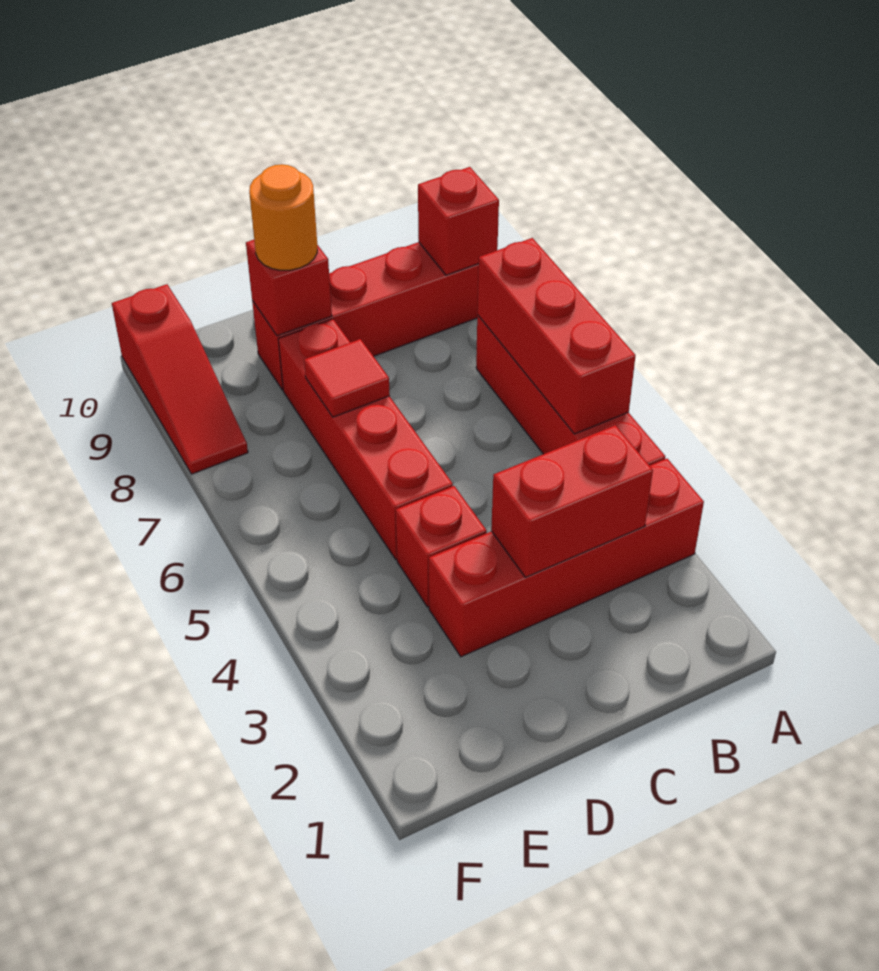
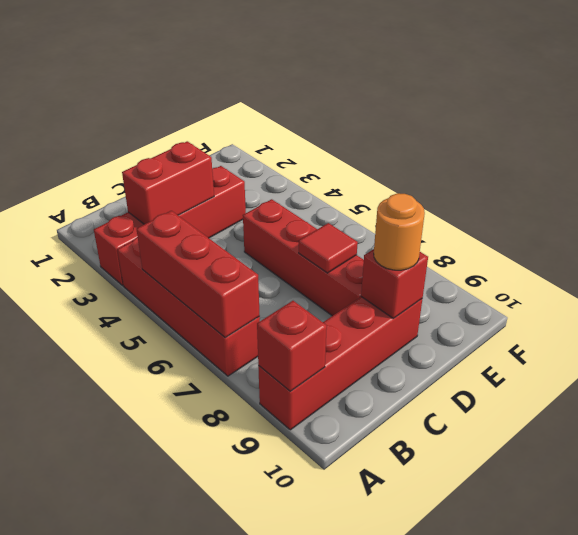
red brick D4 level 1 -> none
red slope F8:F10 level 1 top 10 -> none

